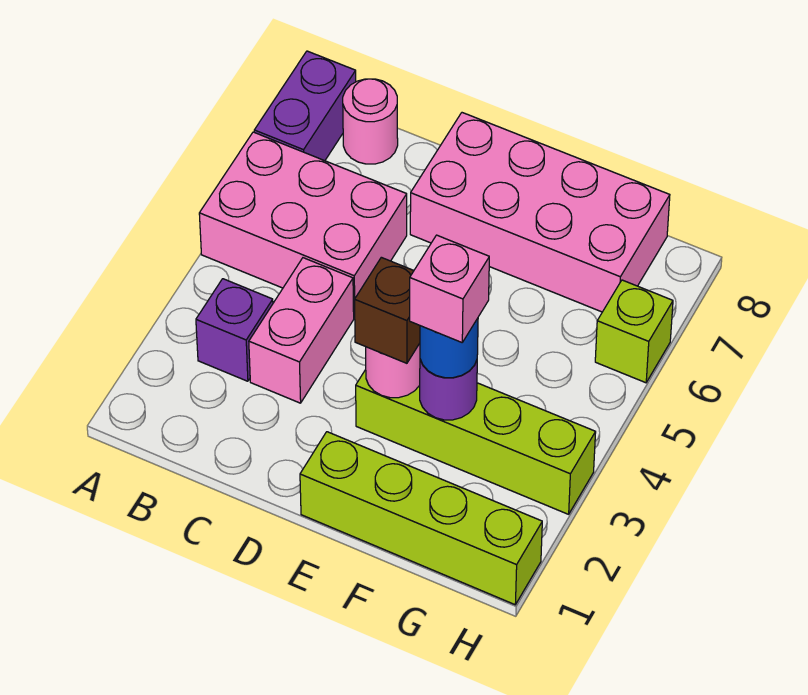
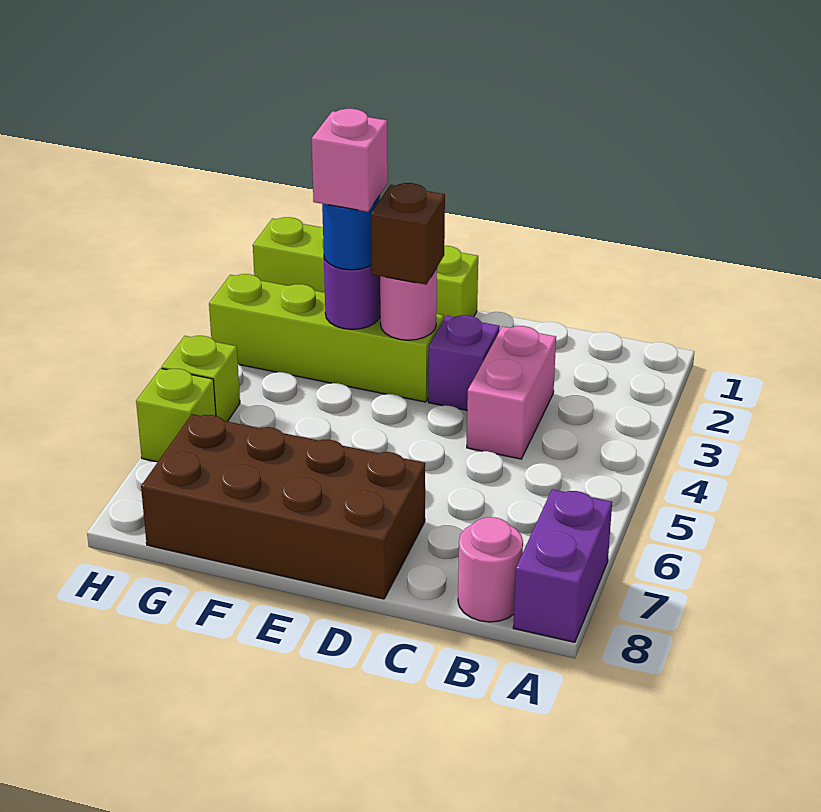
pink brick A5:C6 level 1 -> none
purple brick B3 level 1 -> purple brick D3 level 1
pink brick D7:G8 level 1 -> brown brick D7:G8 level 1
none -> lime brick H5 level 1

